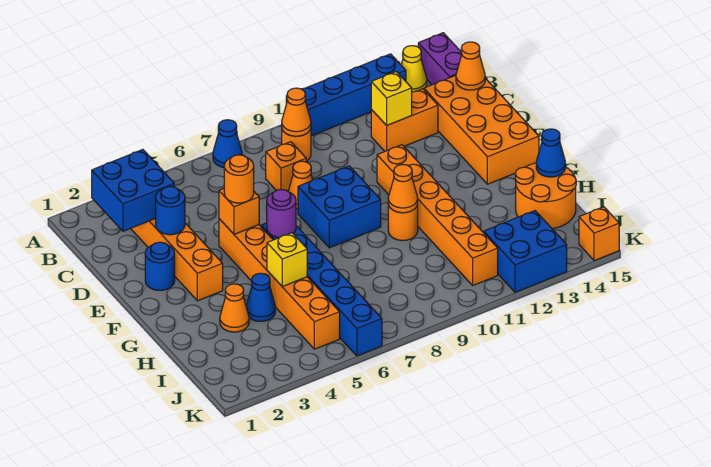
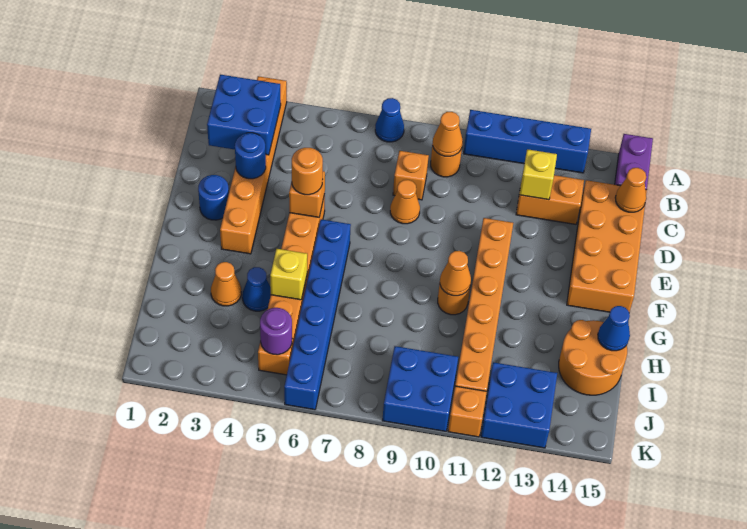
yellow cone A14 level 1 -> none
blue brick E8:F9 level 1 -> blue brick J9:K10 level 1
purple round brick F6 level 2 -> purple round brick J5 level 2
orange brick K15 level 1 -> orange brick K11 level 1

